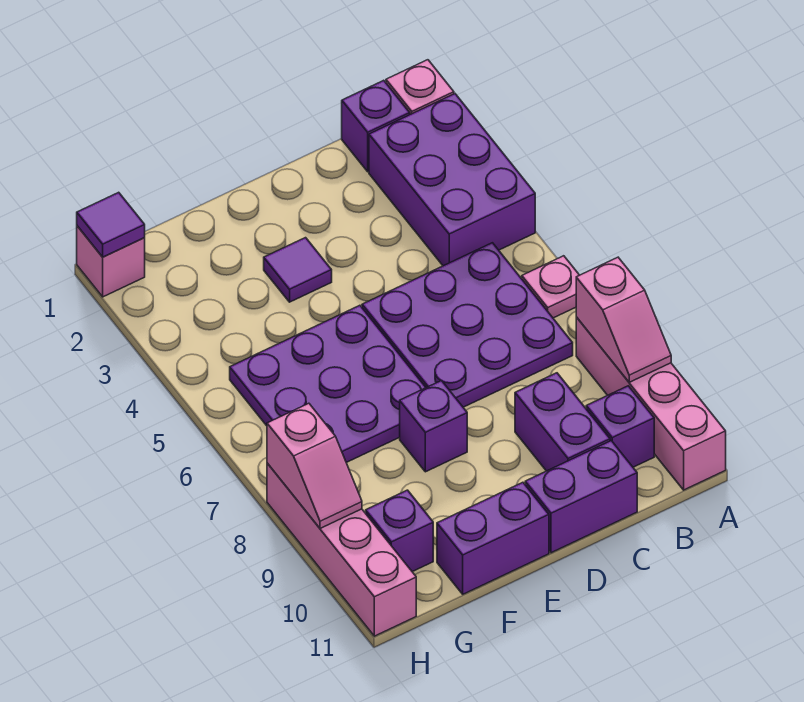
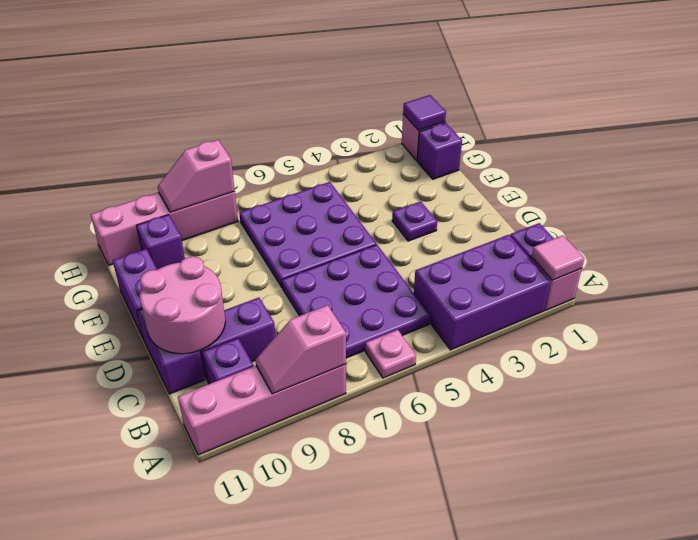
none -> pink tile A1 level 2
none -> pink round brick C10:D11 level 2
purple tile E3 level 1 -> purple plate E3 level 1
purple brick E8 level 1 -> purple brick G1 level 1

